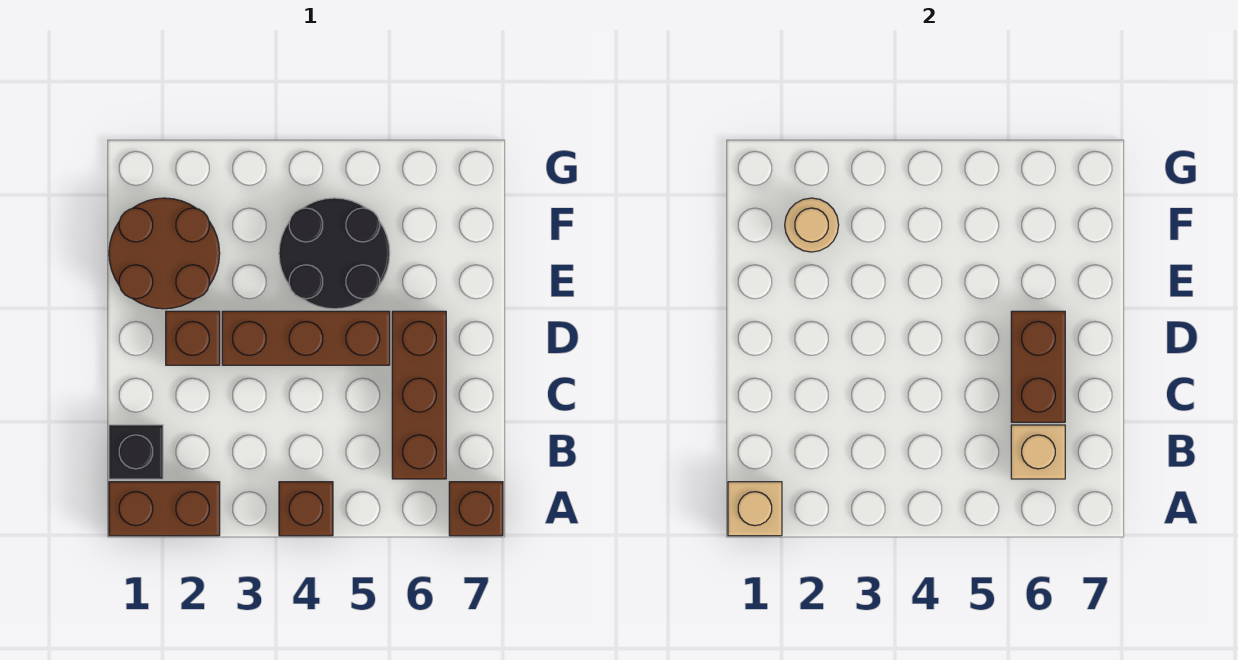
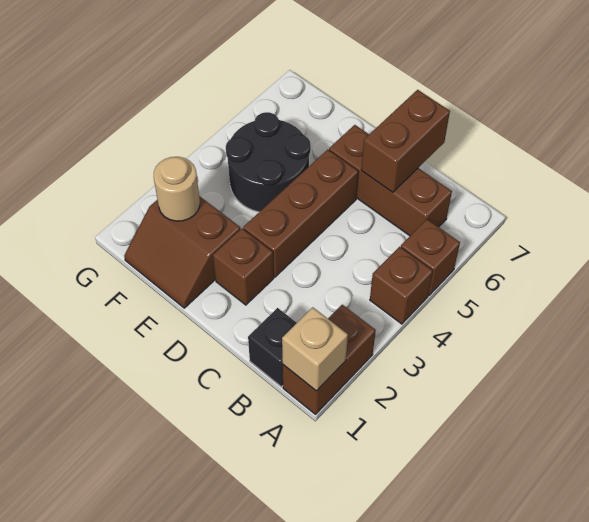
brown brick A7 level 1 -> brown brick A5 level 1
tan brick B6 level 2 -> none
brown brick C6:D6 level 2 -> brown brick C6:C7 level 2
brown round brick E1:F2 level 1 -> brown slope E1:F2 level 1 top 2

